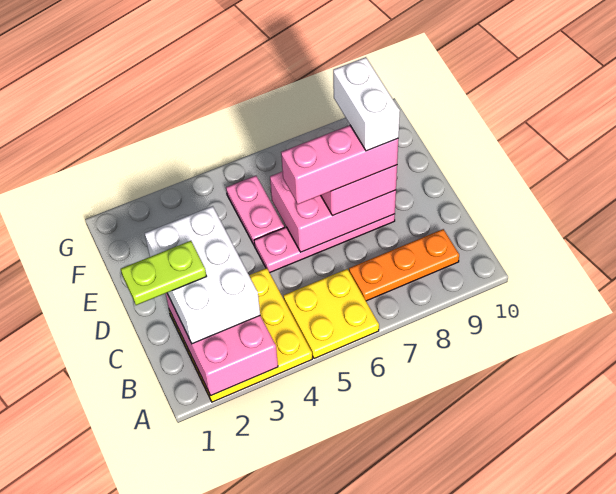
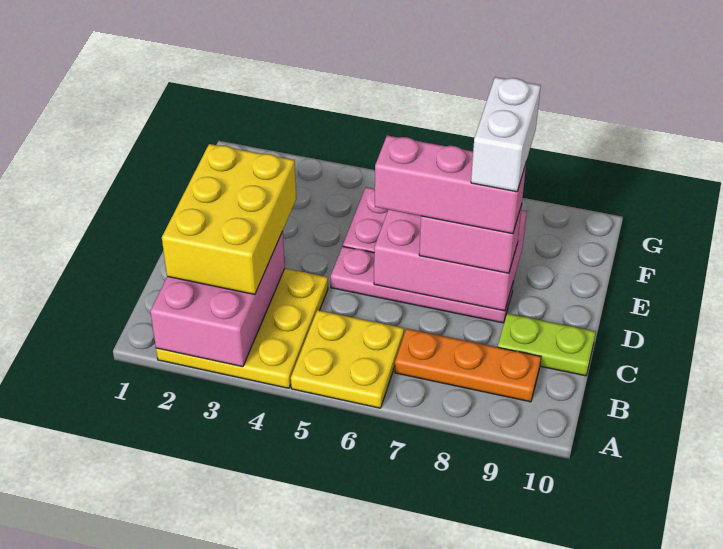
white brick B2:D3 level 3 -> yellow brick B2:D3 level 3
lime plate C1:C2 level 4 -> lime plate C9:C10 level 1

